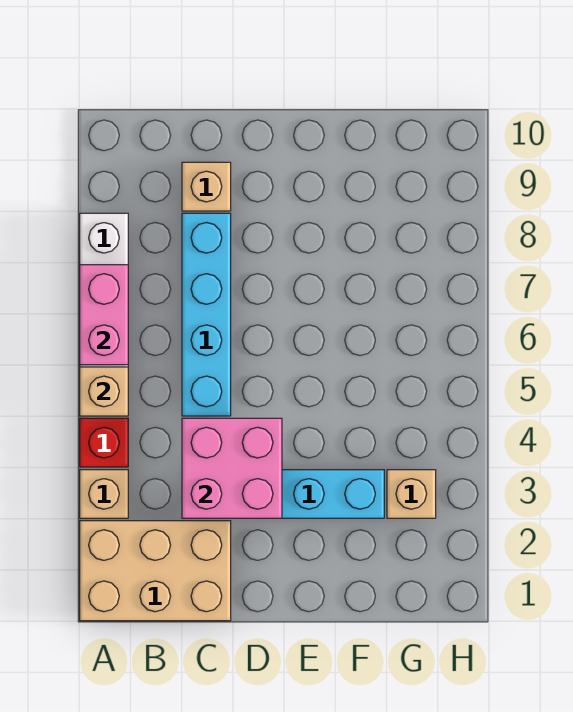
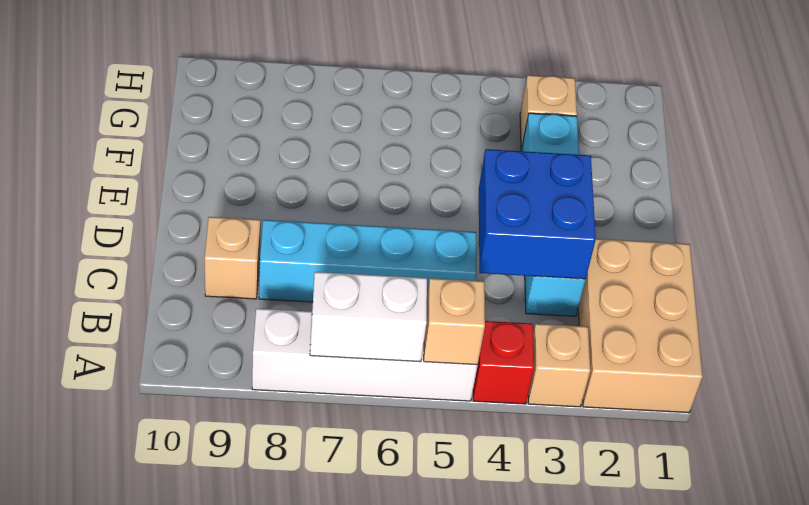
pink brick A6:A7 level 2 -> white brick A6:A7 level 2
pink brick C3:D4 level 2 -> blue brick C3:D4 level 2

